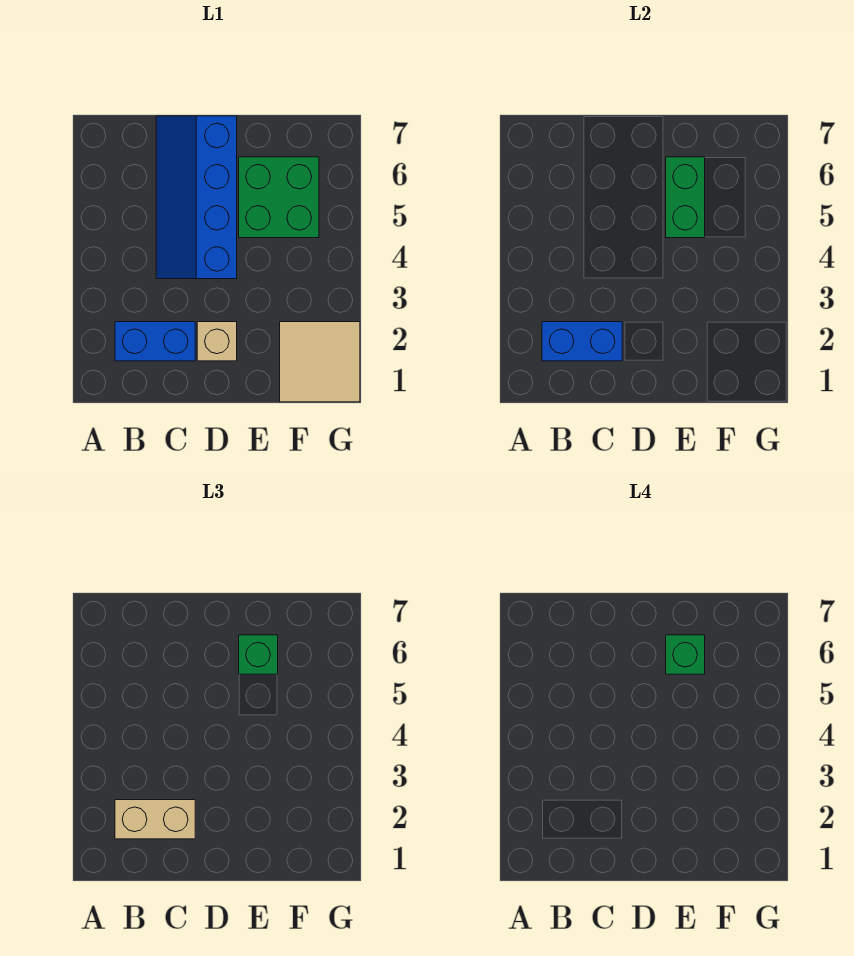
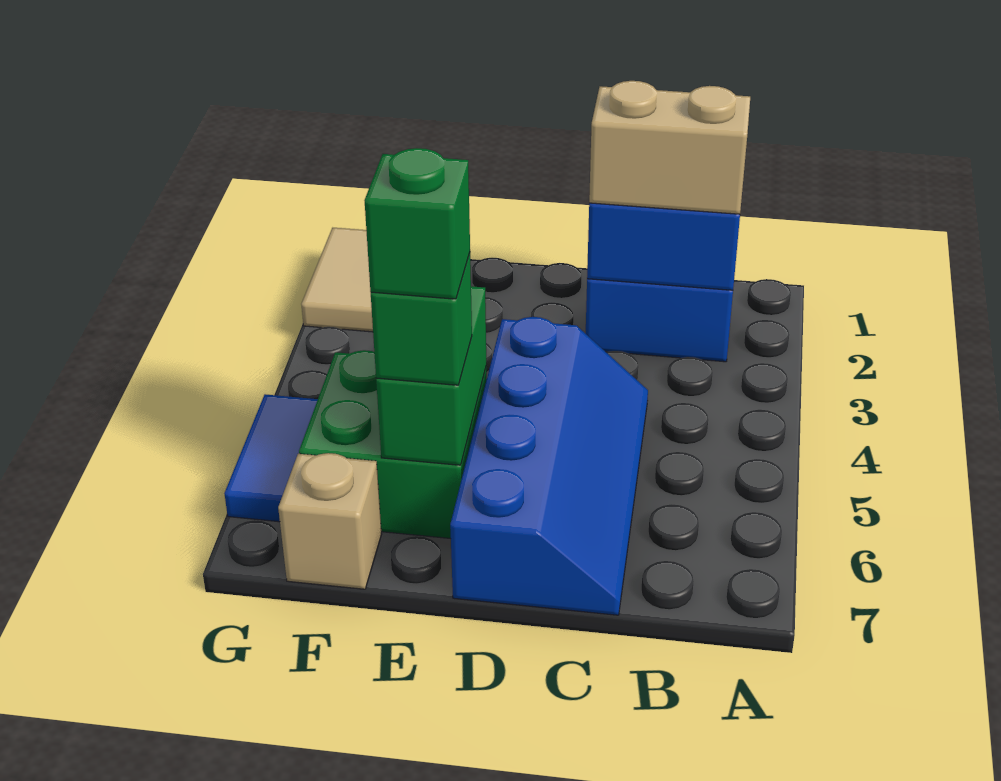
tan brick D2 level 1 -> tan brick F7 level 1
none -> blue tile G5:G6 level 1

